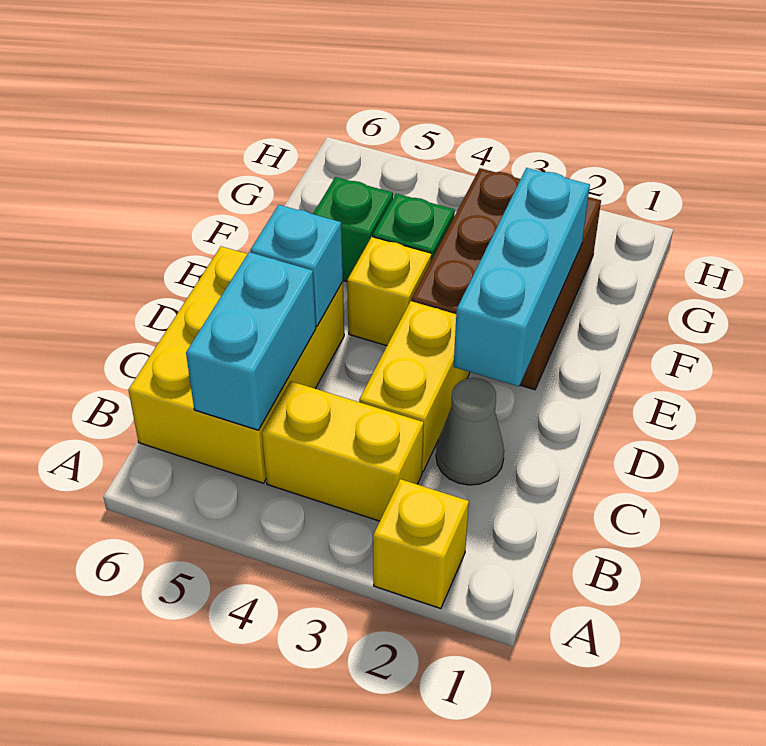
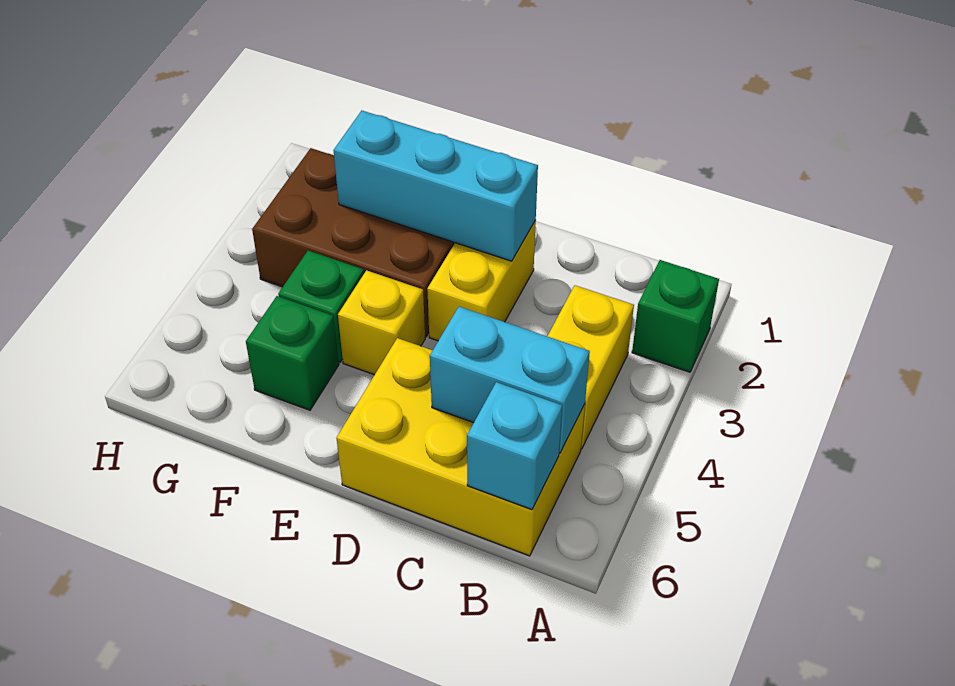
yellow brick A2 level 1 -> green brick A2 level 1
grey cone C2 level 1 -> none
yellow brick C3:D3 level 1 -> yellow brick D2:D3 level 1
cyan brick D5 level 2 -> cyan brick B6 level 2

